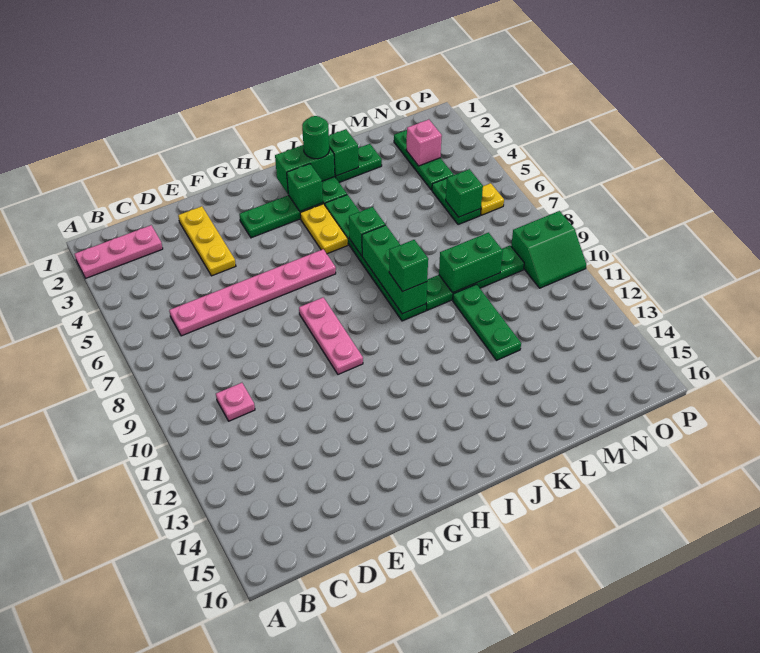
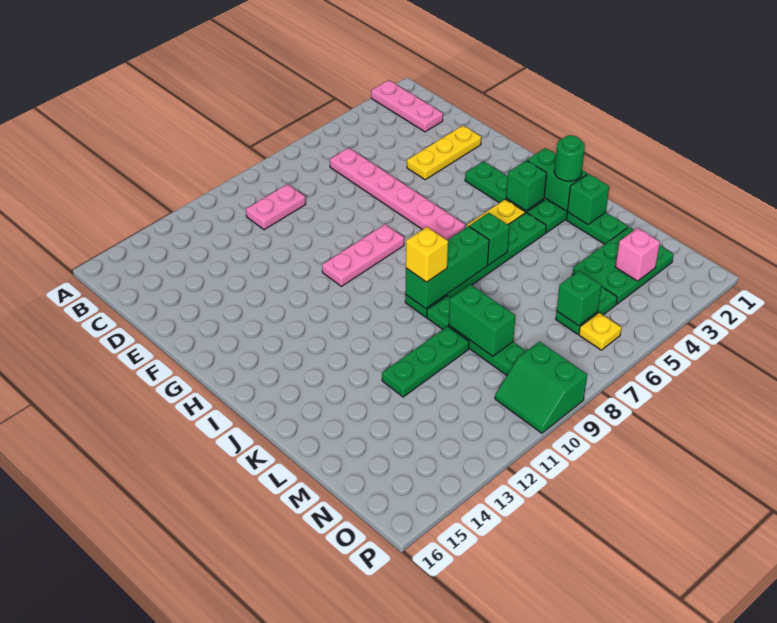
pink plate C10 level 1 -> pink plate C9:C10 level 1
green brick J9 level 3 -> yellow brick J9 level 3
green plate N2:N4 level 1 -> green plate M2:N4 level 1

